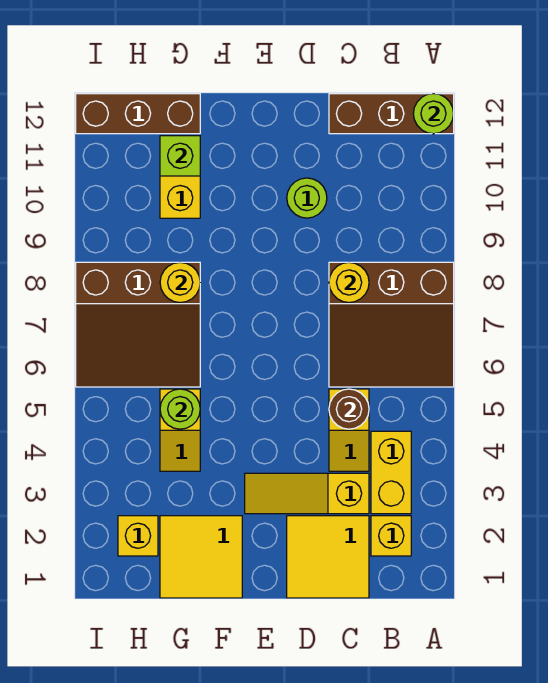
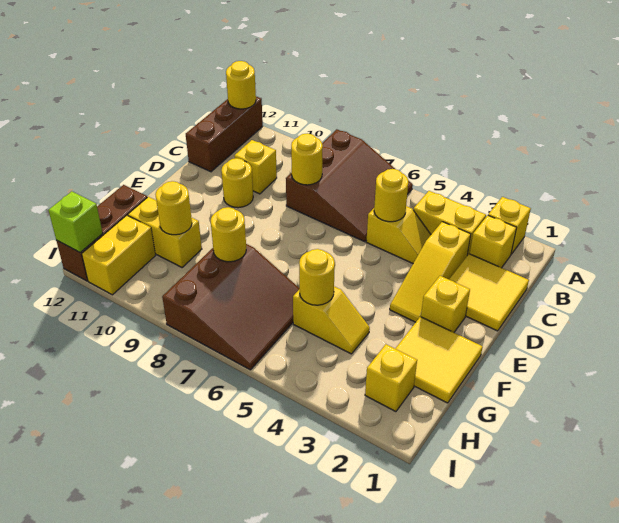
none -> yellow brick A2 level 1
lime round brick A12 level 2 -> yellow round brick A12 level 2
brown round brick C5 level 2 -> yellow round brick C5 level 2
none -> yellow brick C10 level 1
lime round brick D10 level 1 -> yellow round brick D10 level 1
none -> yellow brick E2 level 1
lime round brick G5 level 2 -> yellow round brick G5 level 2
none -> yellow round brick G10 level 2
lime brick G11 level 2 -> lime brick I12 level 2
none -> yellow brick H11:I11 level 1

